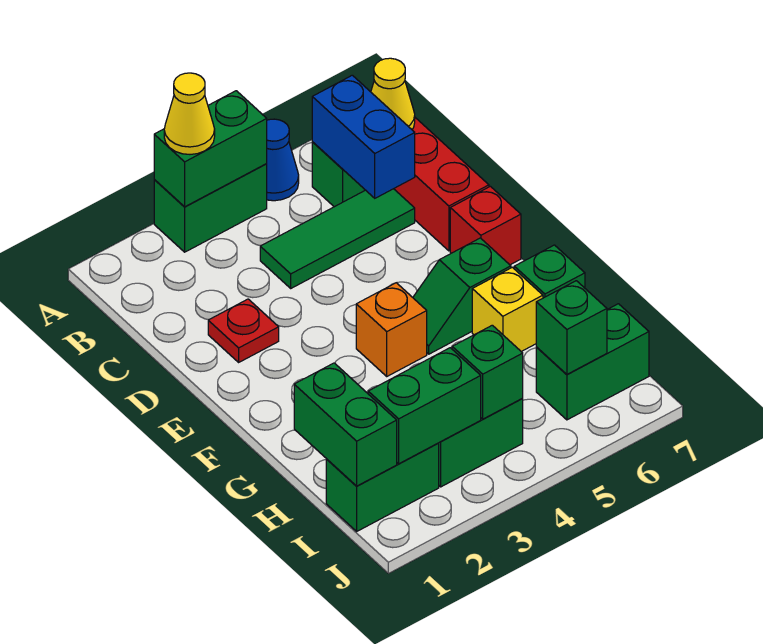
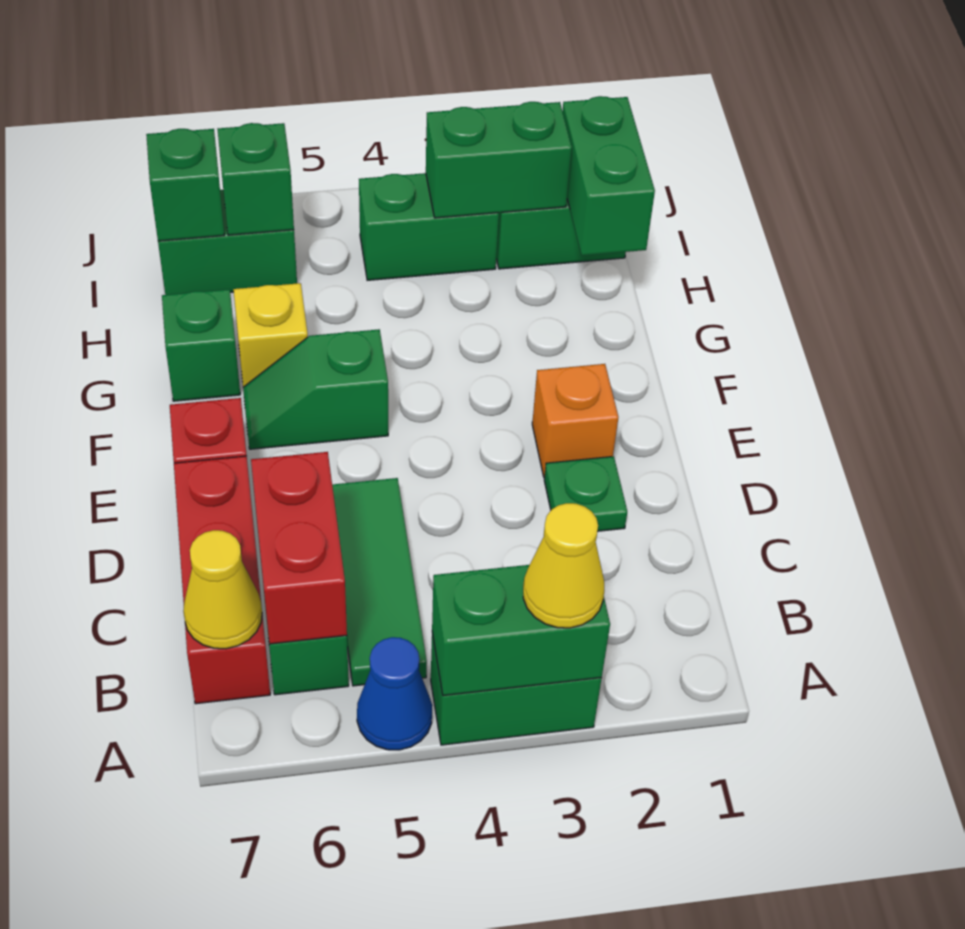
blue brick B6:C6 level 2 -> red brick B6:C6 level 2
green tile C4:C6 level 1 -> green tile B5:D5 level 1
red plate D2 level 1 -> green plate D2 level 1
orange brick F4 level 1 -> orange brick E2 level 1
green slope F5:F6 level 1 top 6 -> green slope F5:F6 level 1 top 5
green brick I4 level 2 -> green brick I7 level 2

